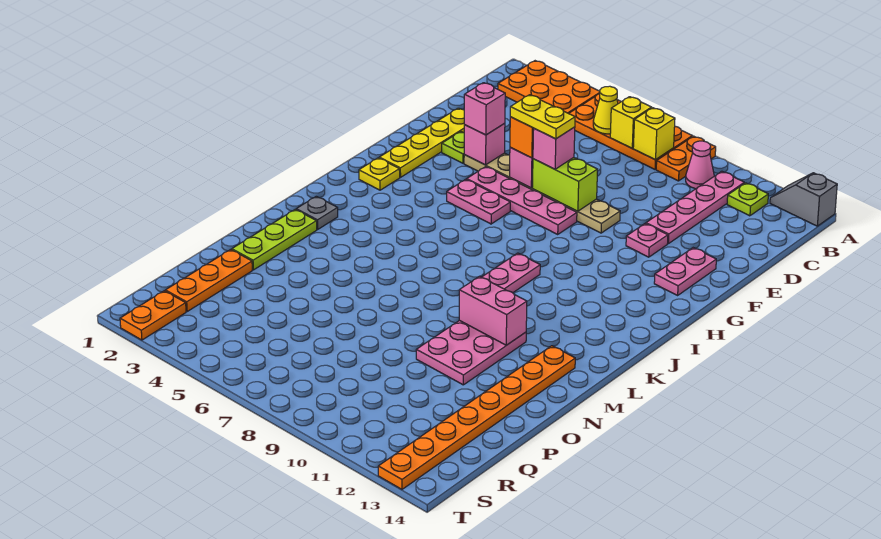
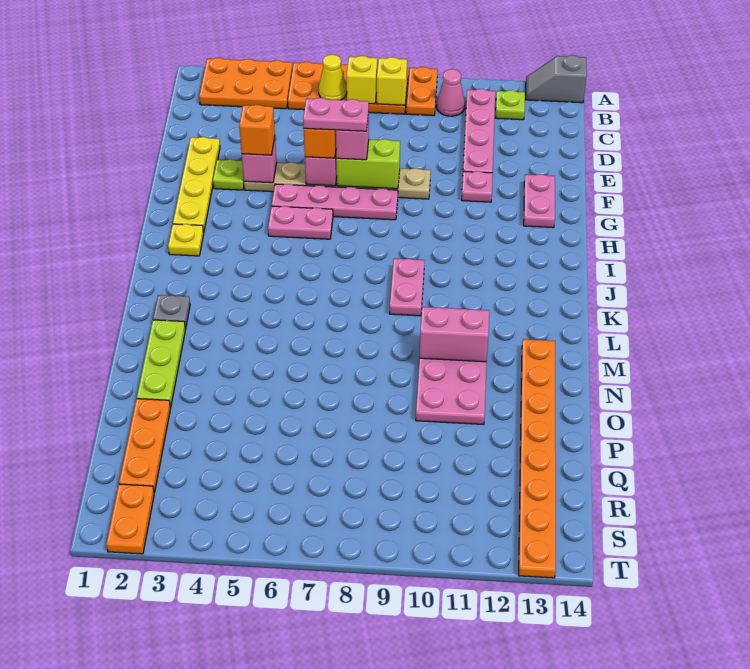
pink brick F4 level 3 -> orange brick F4 level 3
yellow plate F6:F7 level 4 -> pink plate F6:F7 level 4

